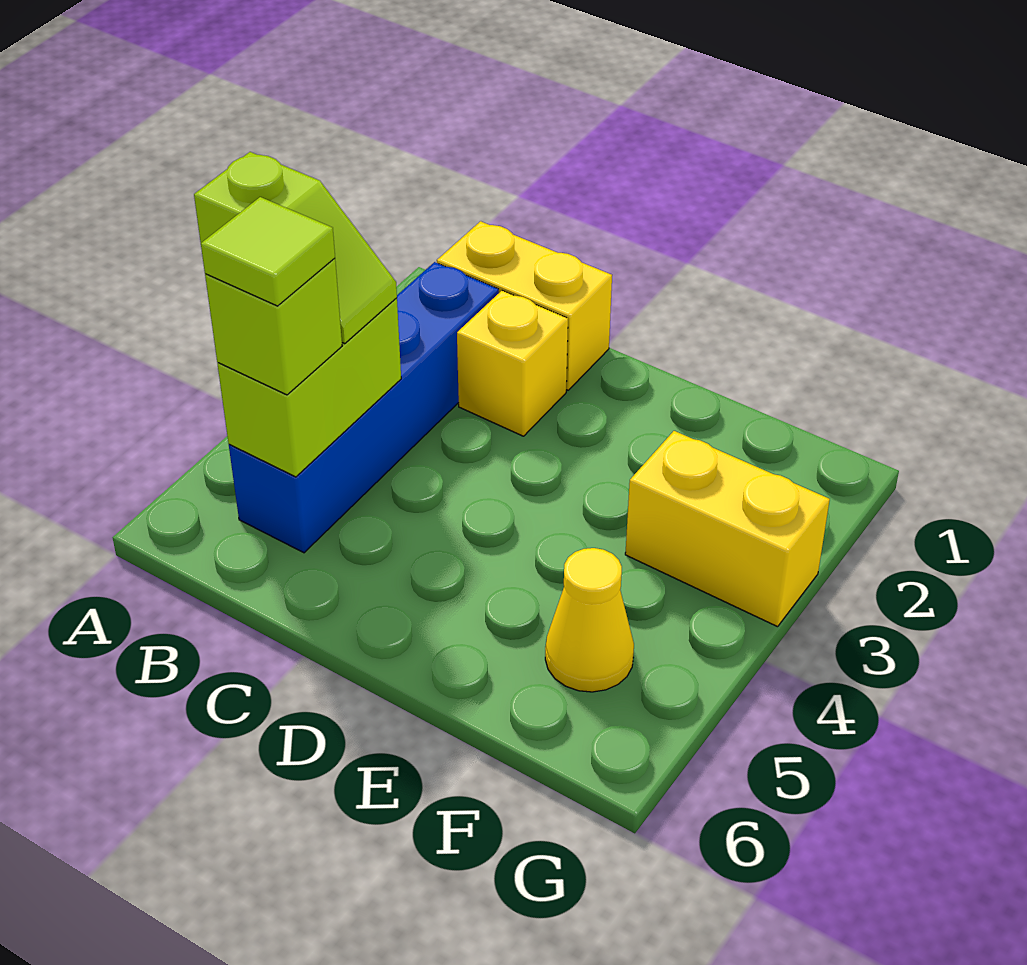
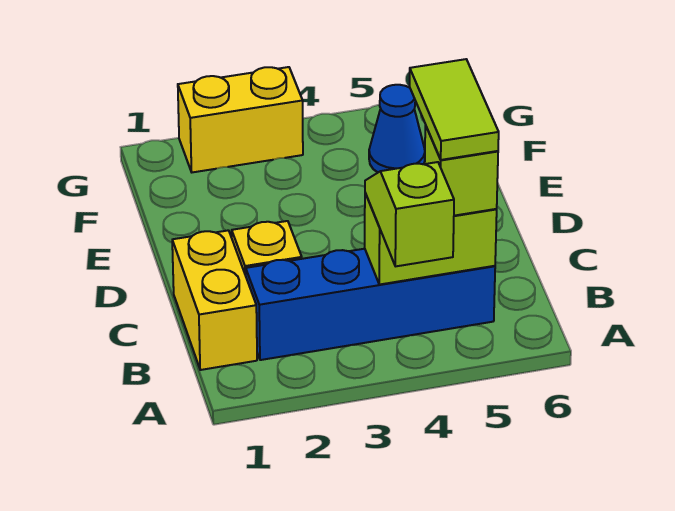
lime tile B5 level 4 -> lime tile B5:C5 level 4
yellow brick F3:G3 level 1 -> yellow brick G2:G3 level 1
yellow cone F5 level 1 -> blue cone F5 level 1

